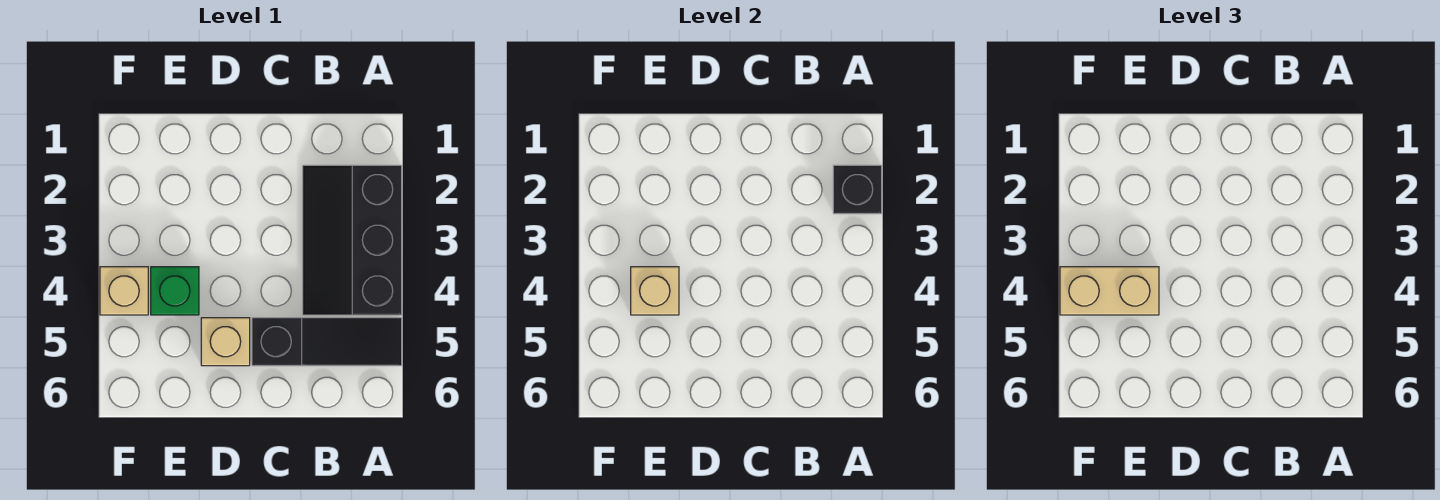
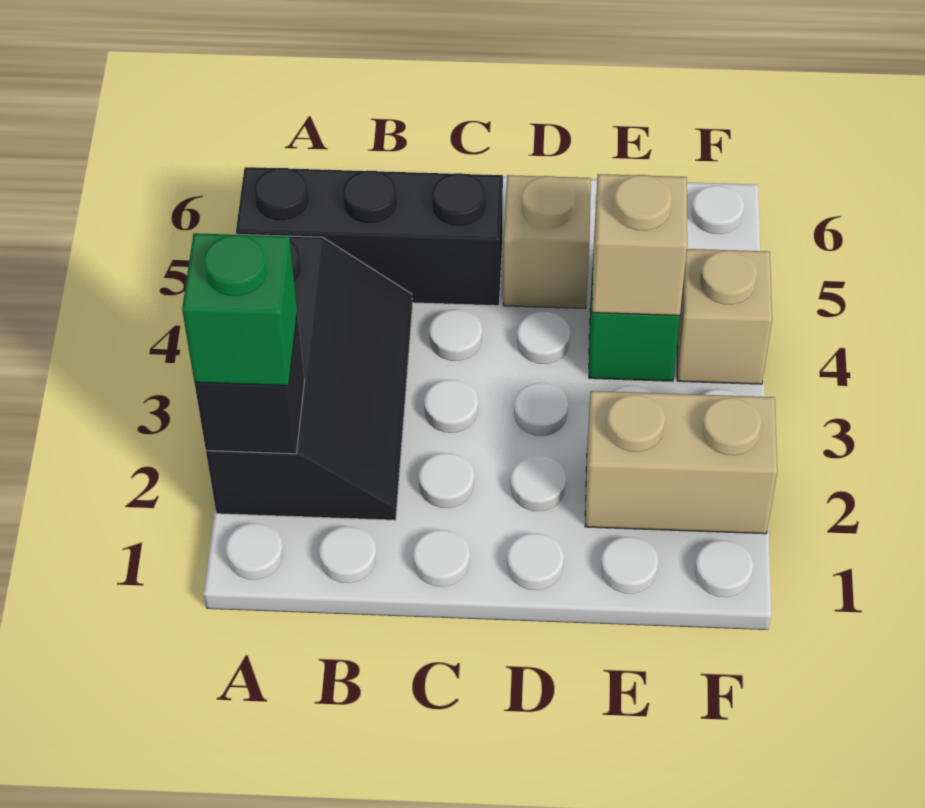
none -> green brick A2 level 3
black slope A5:C5 level 1 top C -> black brick A5:C5 level 1
tan brick E4:F4 level 3 -> tan brick E2:F2 level 1

